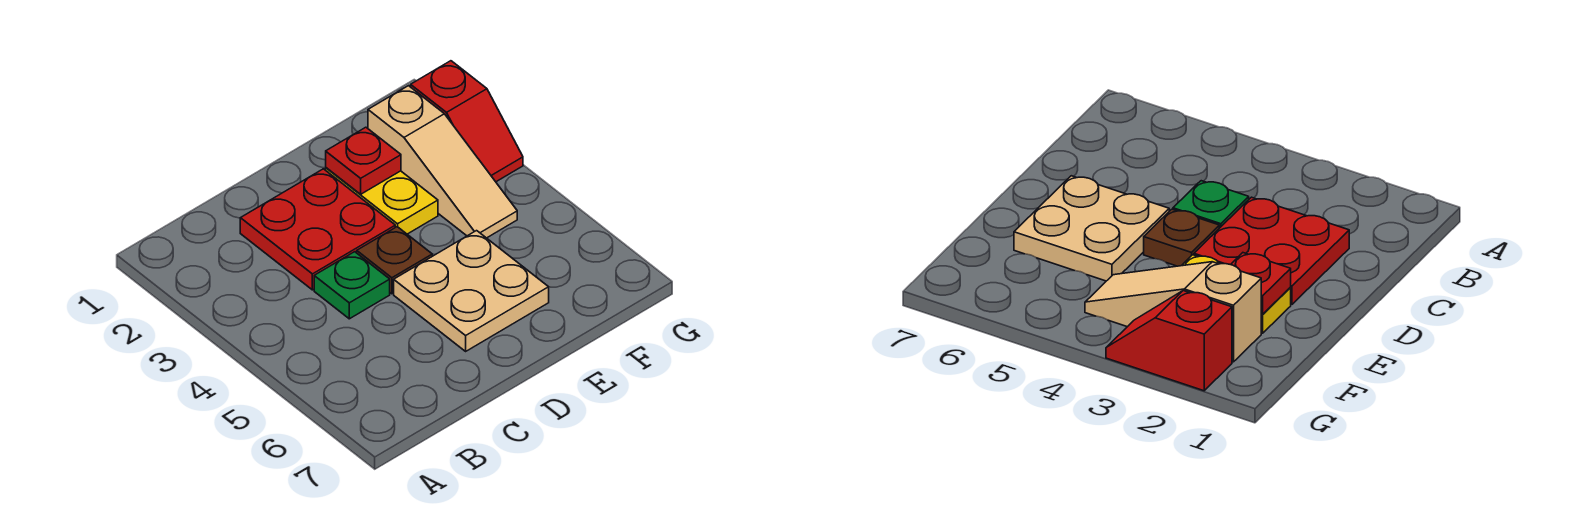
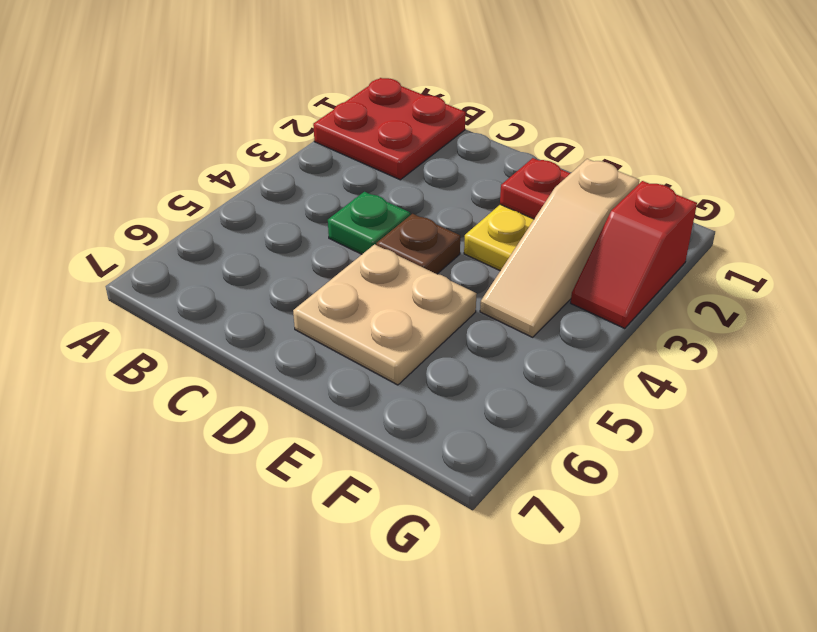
red plate C2:D3 level 1 -> red plate A1:B2 level 1

